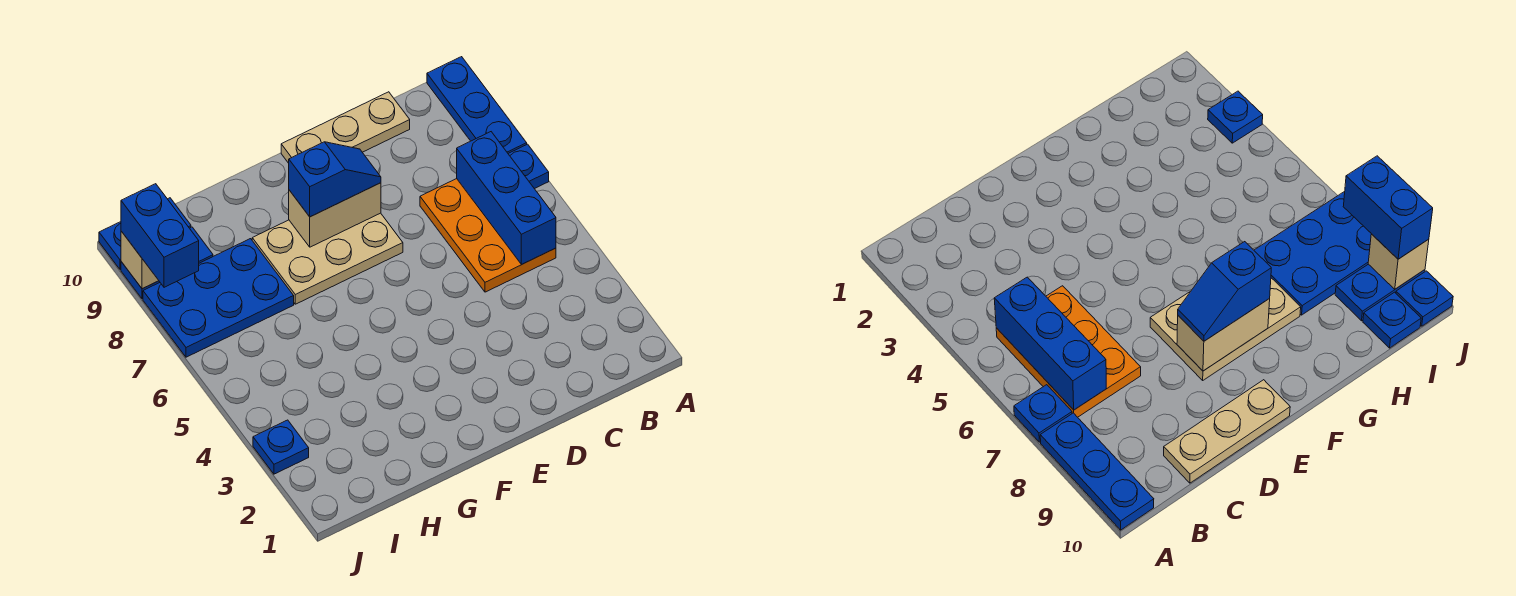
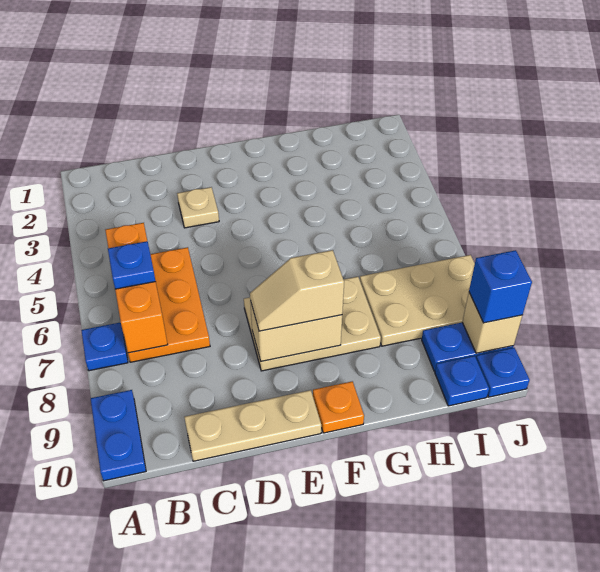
blue plate A8:A10 level 1 -> blue plate A9:A10 level 1
blue brick B5:B7 level 2 -> orange brick B5:B7 level 2
none -> tan plate D3 level 1
blue slope E8:F8 level 3 top F -> tan slope E8:F8 level 3 top F
none -> orange plate F10 level 1
blue plate H7:J8 level 1 -> tan plate H7:J8 level 1
blue plate J3 level 1 -> blue plate B6 level 3
blue brick J8:J9 level 3 -> blue brick J9 level 3

